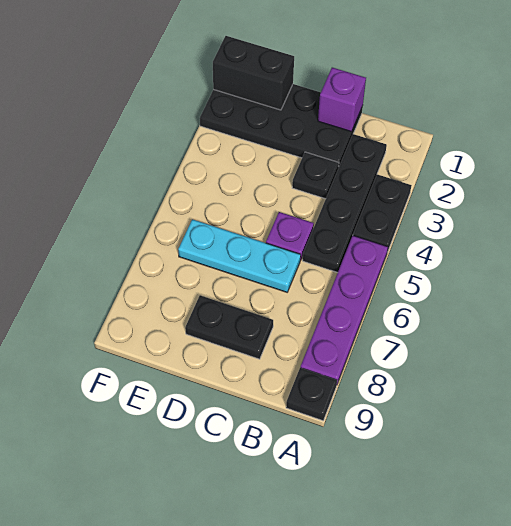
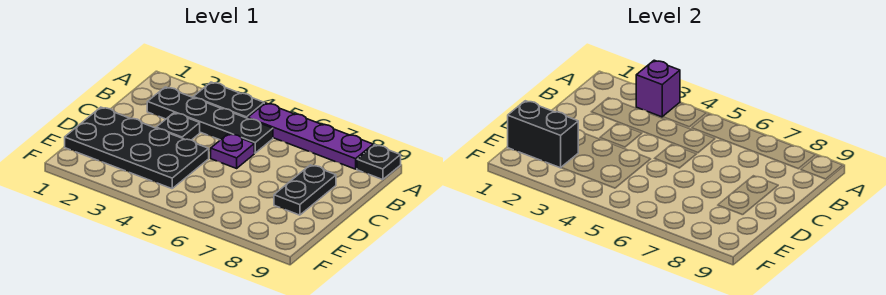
black plate C1:F2 level 1 -> black plate D1:E4 level 1
purple brick C1 level 2 -> purple brick A3 level 2
cyan plate C6:E6 level 1 -> none
black brick E1:F1 level 2 -> black brick E1:E2 level 2

